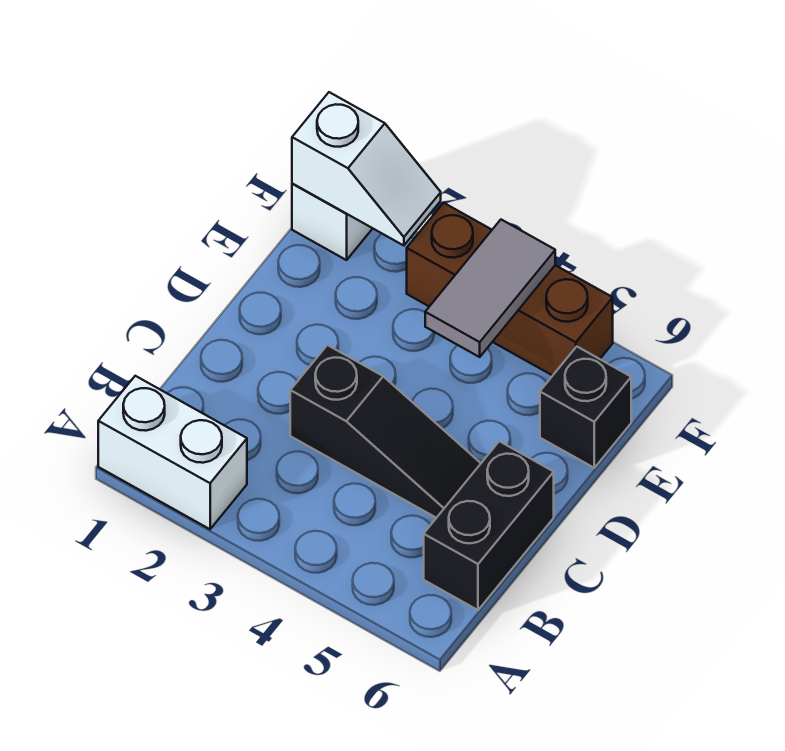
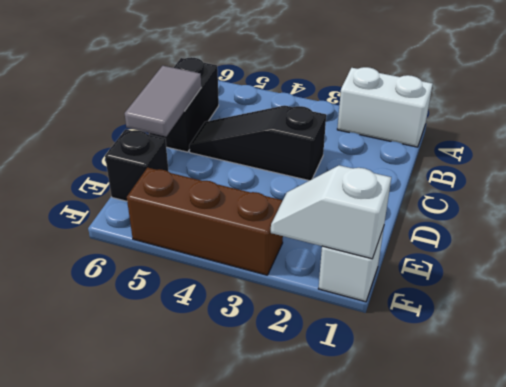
grey tile E4:F4 level 2 -> grey tile C6:D6 level 2

